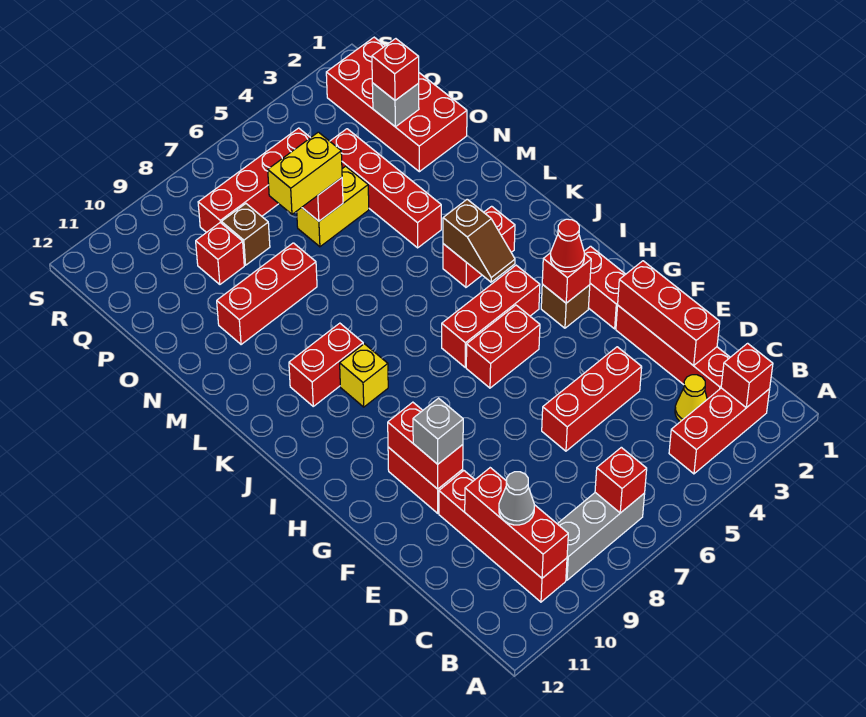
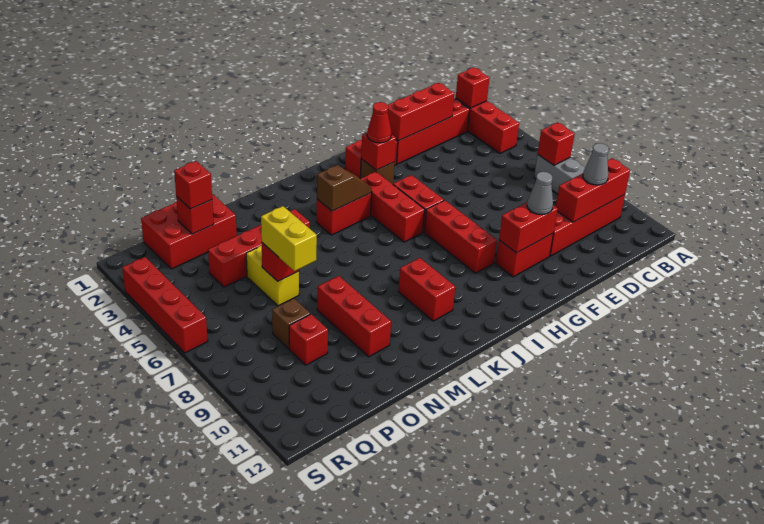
yellow cone C3 level 1 -> none
red brick E4:E6 level 1 -> red brick H7:H9 level 1
grey brick F10 level 3 -> grey cone F10 level 3
yellow brick J9 level 1 -> none
red brick K3:K4 level 1 -> red brick J4:K4 level 1
red brick O1:R2 level 1 -> red brick O1:Q2 level 1
grey brick P2 level 2 -> red brick P2 level 2
red brick Q5:Q8 level 1 -> red brick S3:S6 level 1

